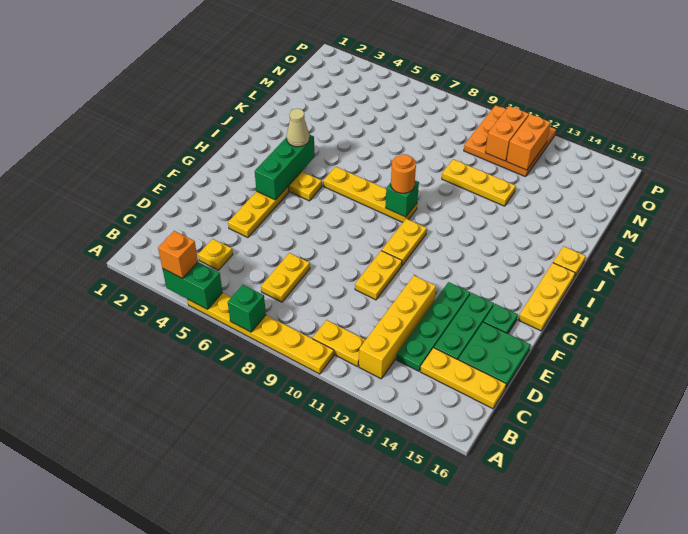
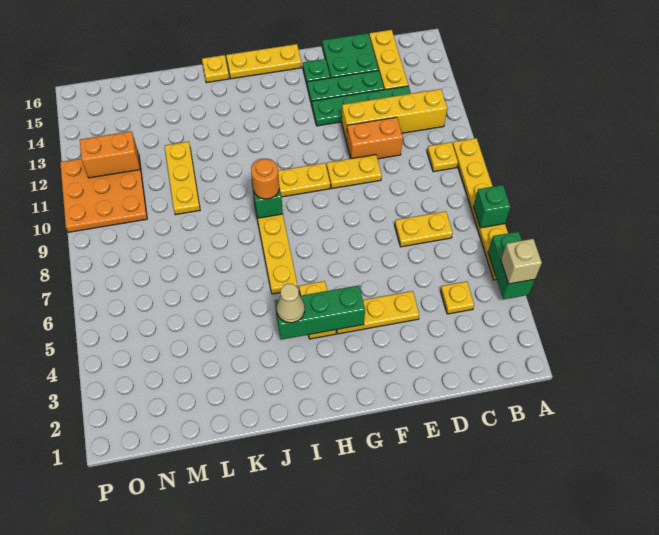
orange brick A4 level 3 -> tan brick A4 level 3
yellow plate B10:B11 level 1 -> yellow plate B10 level 1
orange brick N11:O11 level 2 -> orange brick D11:E11 level 1

